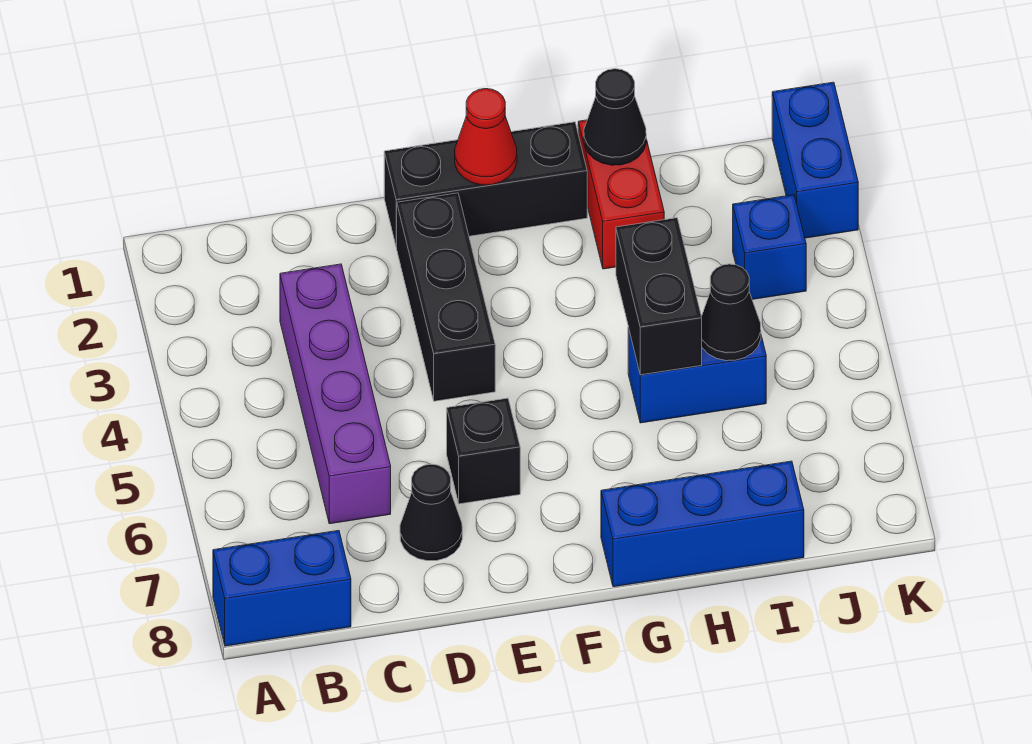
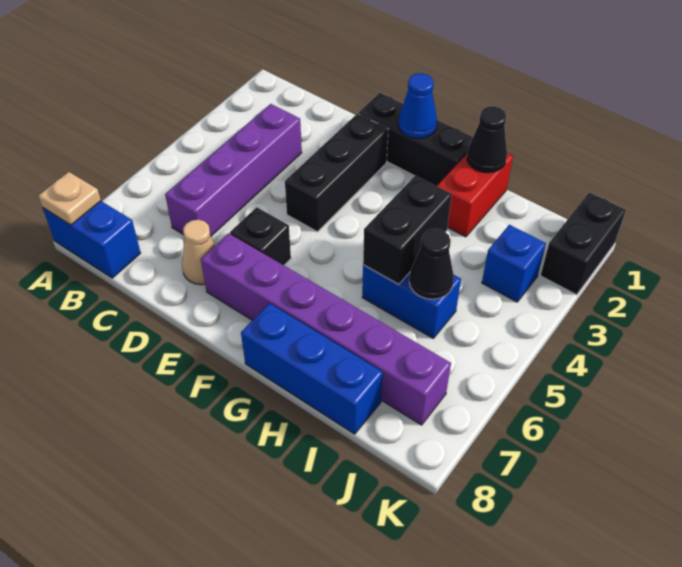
none -> tan plate A8 level 2
black cone D7 level 1 -> tan cone D7 level 1
none -> purple brick E7:J7 level 1
red cone F1 level 2 -> blue cone F1 level 2
blue brick K1:K2 level 1 -> black brick K1:K2 level 1

